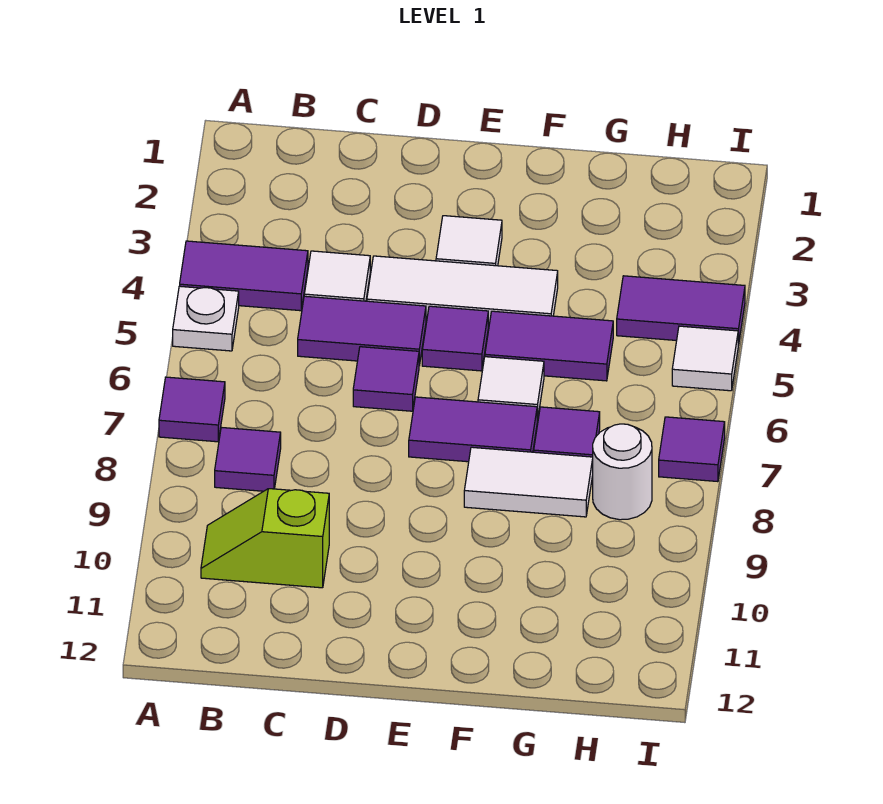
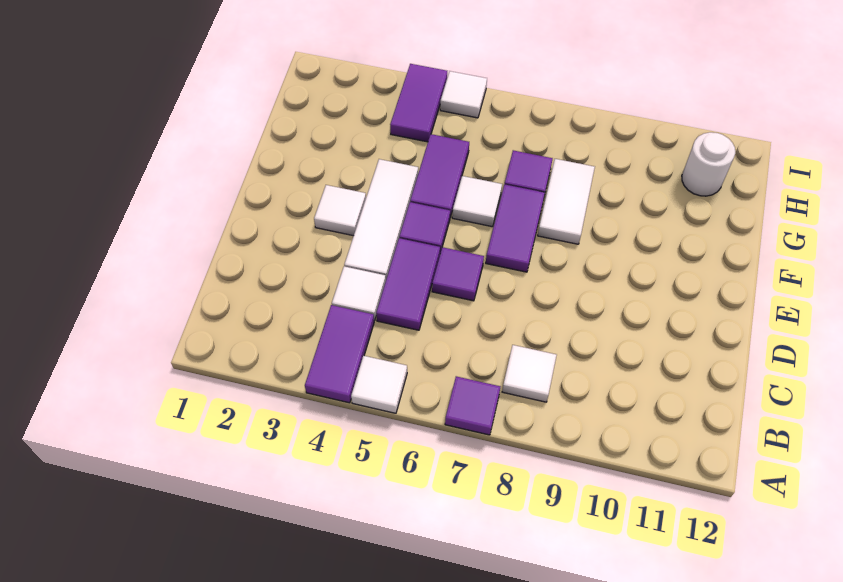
white plate A5 level 1 -> white tile A5 level 1
purple tile B8 level 1 -> white tile B8 level 1
lime slope B10:C10 level 1 top C -> none
white round brick H8 level 1 -> white round brick H11 level 1
purple tile I7 level 1 -> none

